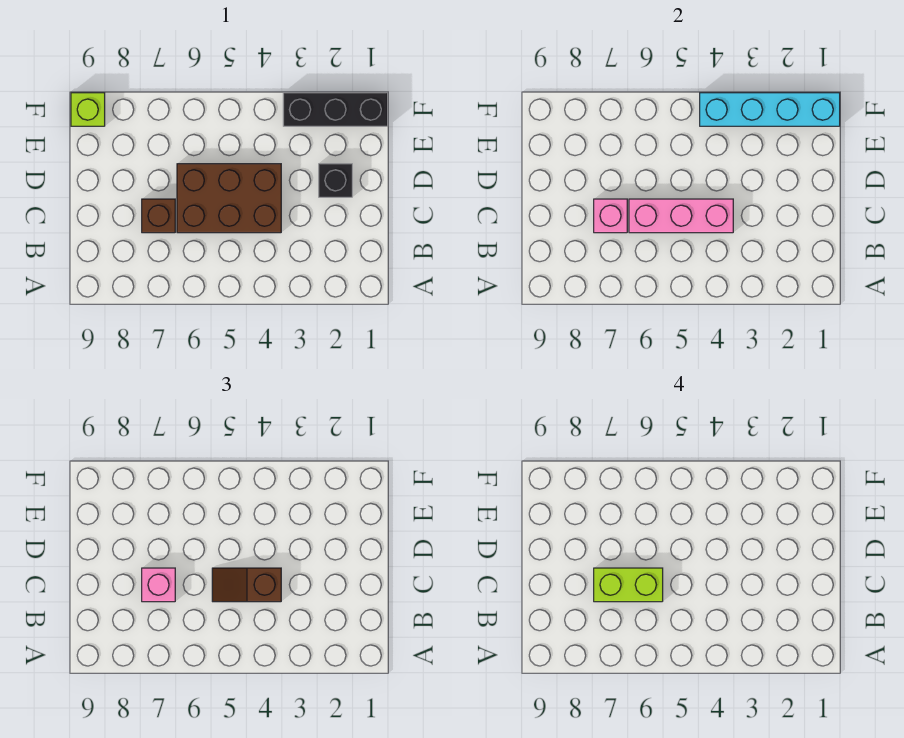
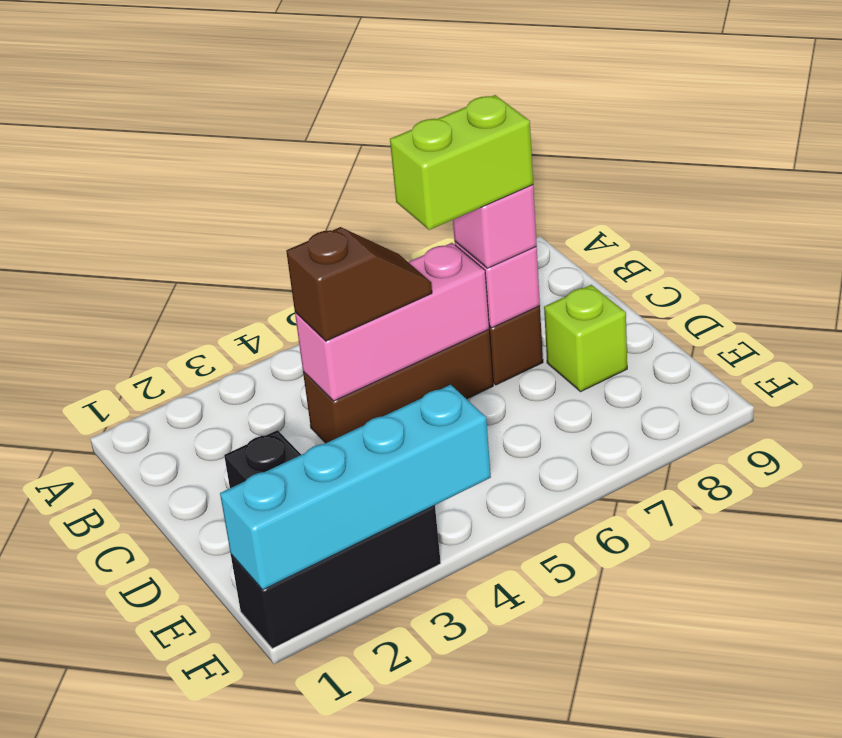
brown brick C4:D6 level 1 -> brown brick C4:C6 level 1
lime brick F9 level 1 -> lime brick D8 level 1

